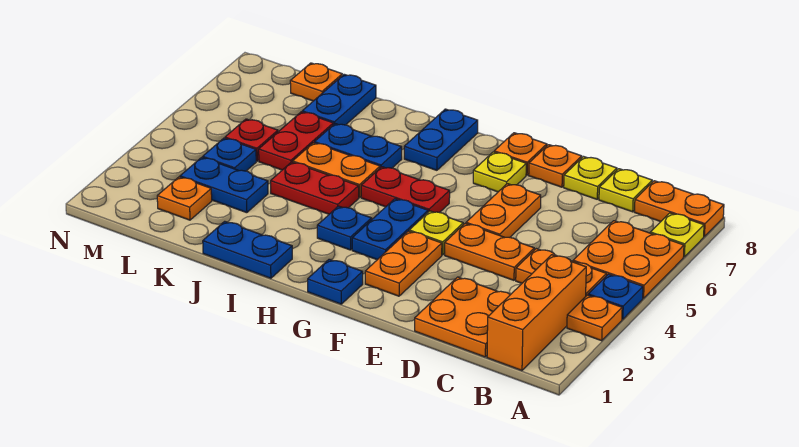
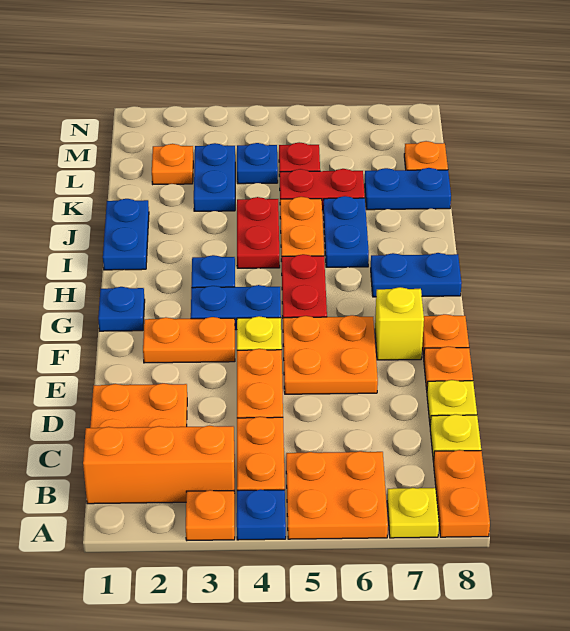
orange plate E5:E6 level 1 -> orange plate E5:F6 level 1
yellow plate F7 level 1 -> yellow brick F7 level 1

